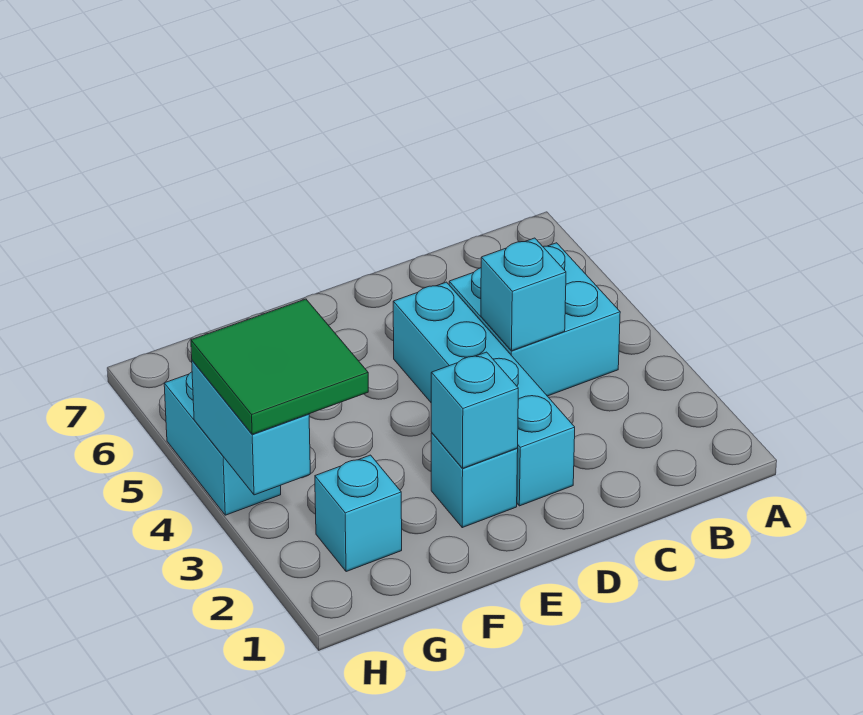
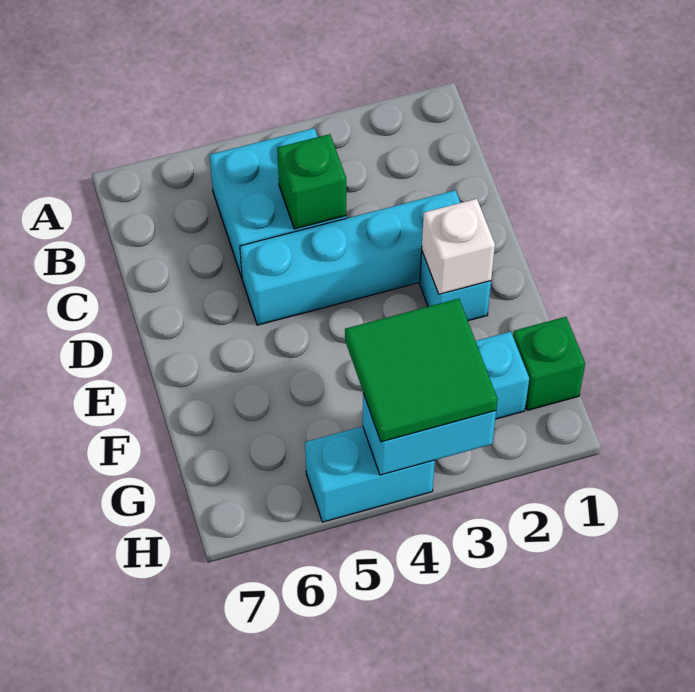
cyan brick C4 level 2 -> green brick C4 level 2
cyan brick E2 level 2 -> white brick E2 level 2
none -> green brick G1 level 1

